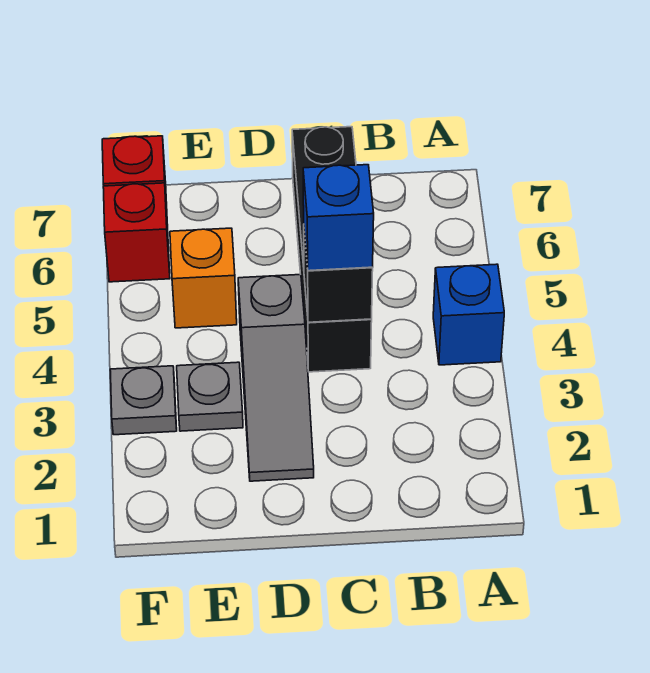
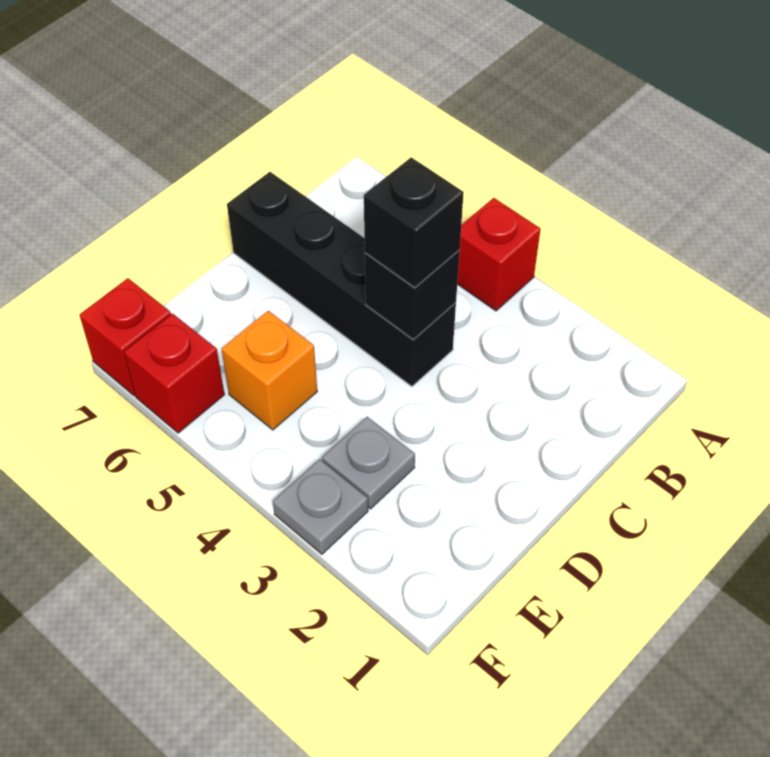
blue brick A4 level 1 -> red brick A4 level 1
blue brick C4 level 3 -> black brick C4 level 3
grey slope D2:D4 level 1 top 4 -> none

